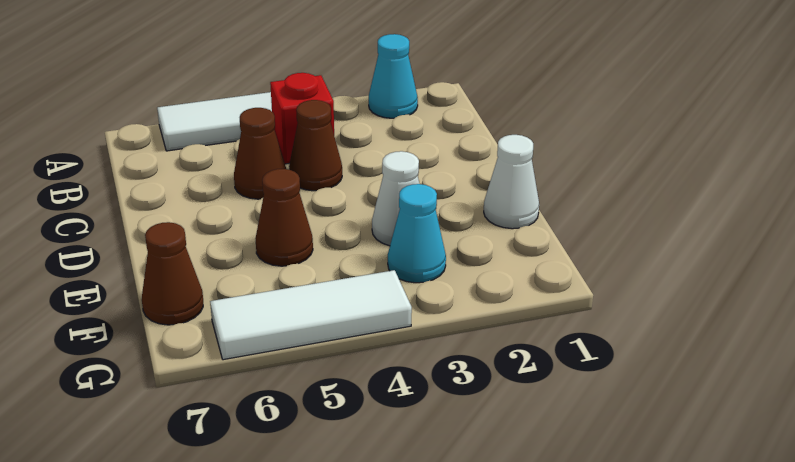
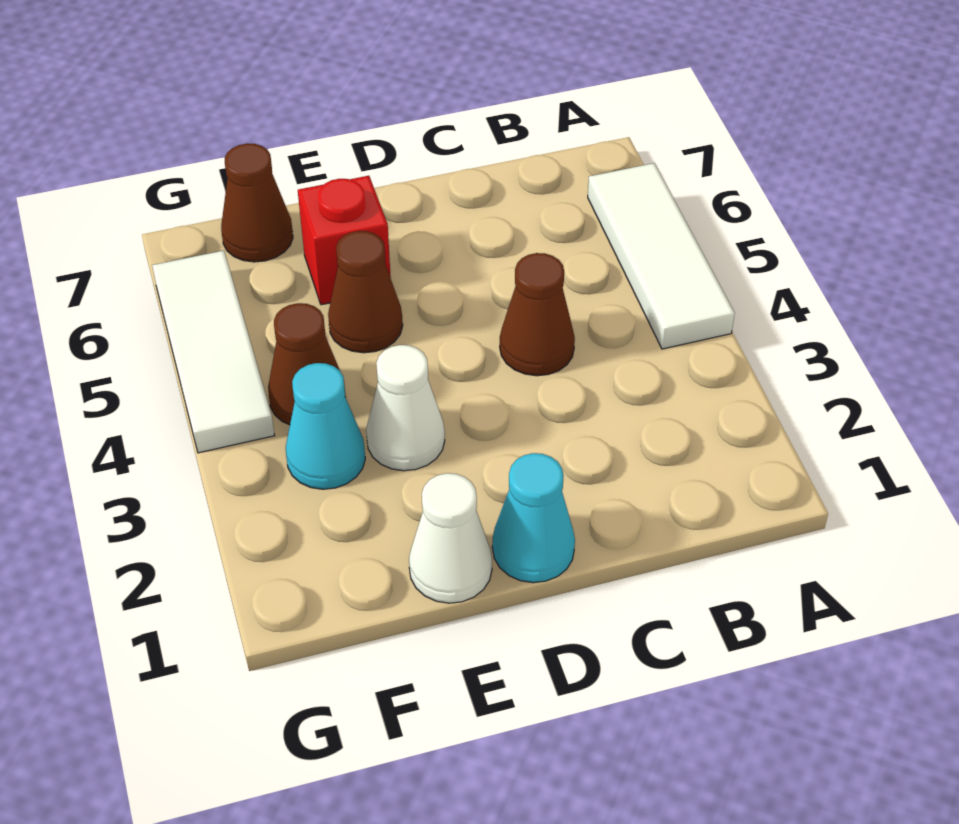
cyan cone A2 level 1 -> cyan cone D1 level 1
red brick B4 level 1 -> red brick E6 level 1
brown cone C5 level 1 -> brown cone F4 level 1

